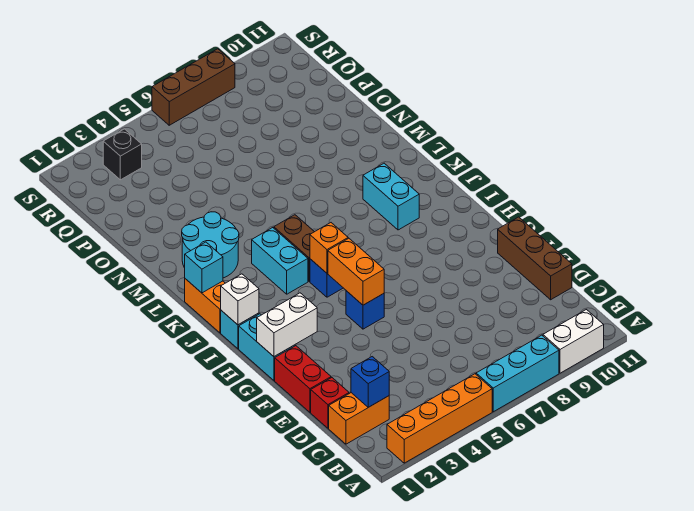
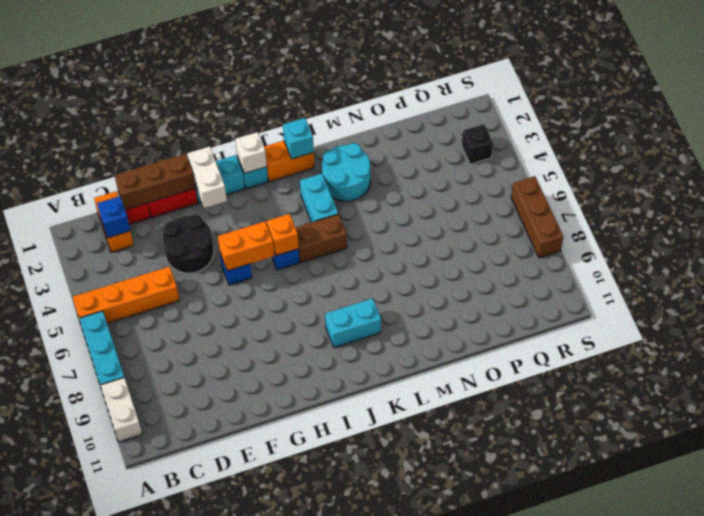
orange brick A2:A5 level 1 -> orange brick A5:D5 level 1
brown brick D11:F11 level 1 -> brown brick D1:F1 level 2
none -> black round brick E3:F4 level 1
cyan brick J4:K4 level 1 -> cyan brick K3:K4 level 1

